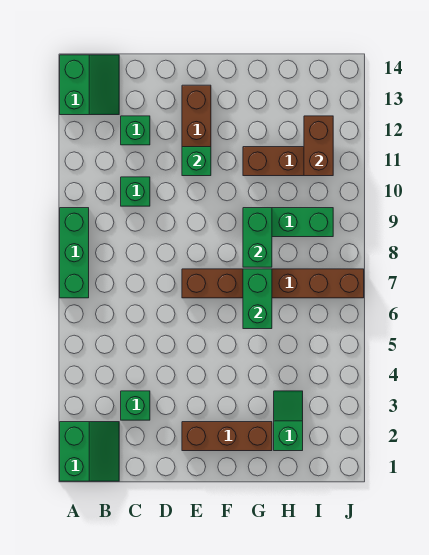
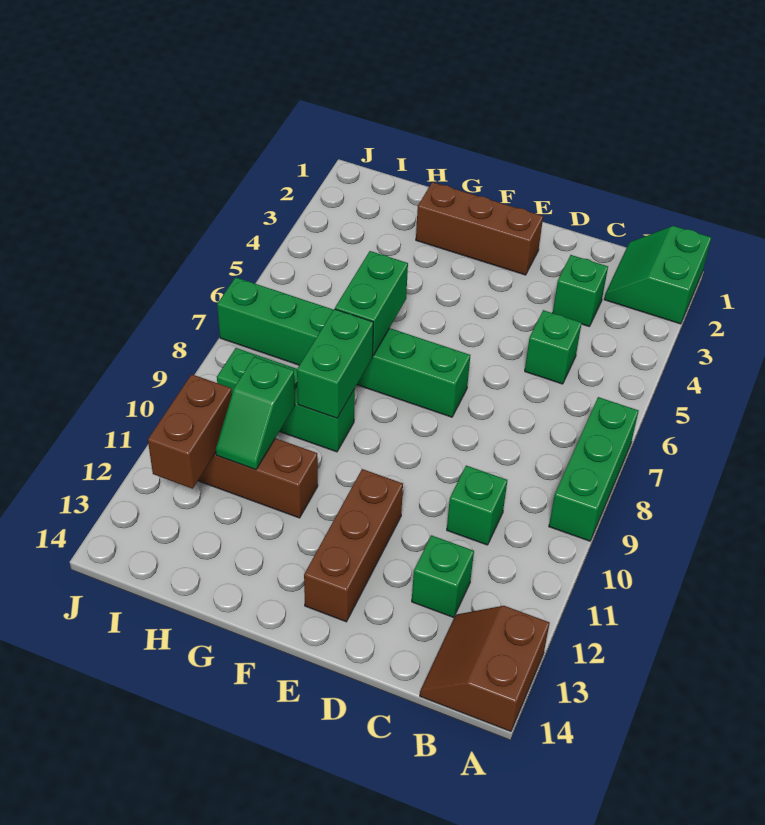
green slope A13:B14 level 1 top A -> brown slope A13:B14 level 1 top A
brown brick E7:J7 level 1 -> green brick E7:J7 level 1
green brick E11 level 2 -> green brick C5 level 1
green slope H2:H3 level 1 top 2 -> green slope H10:H11 level 2 top 10

